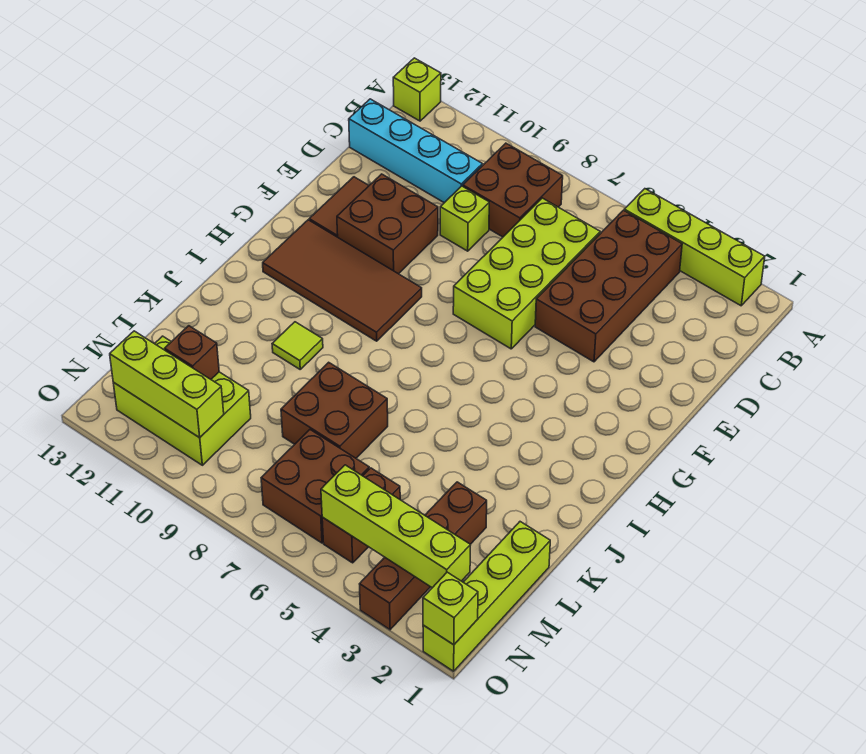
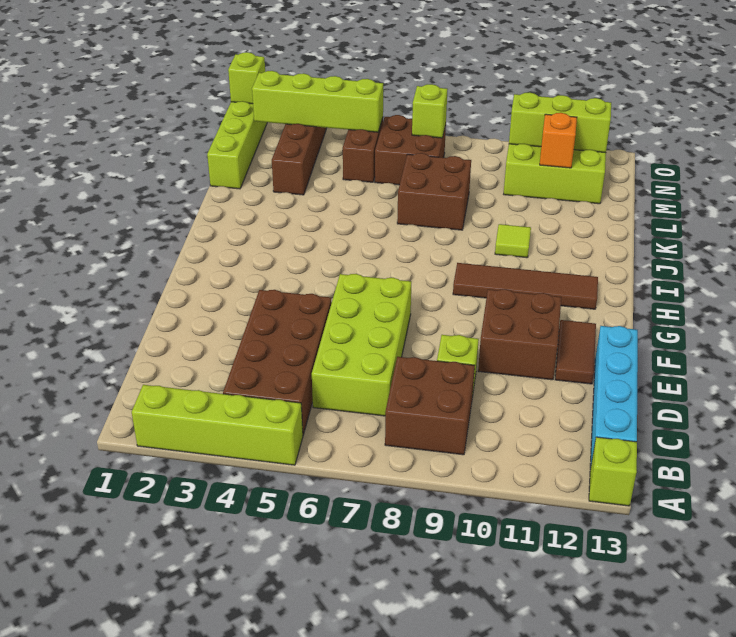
cyan brick C10:C13 level 1 -> cyan brick B13:E13 level 1
brown tile G9:H12 level 1 -> brown tile H9:H12 level 1
brown brick M11 level 2 -> orange brick M11 level 2
none -> lime brick N7 level 2

